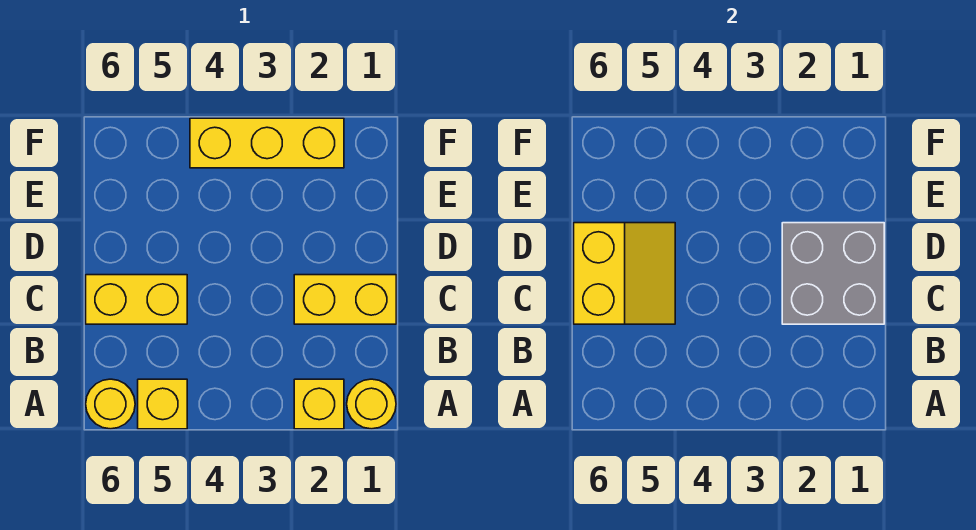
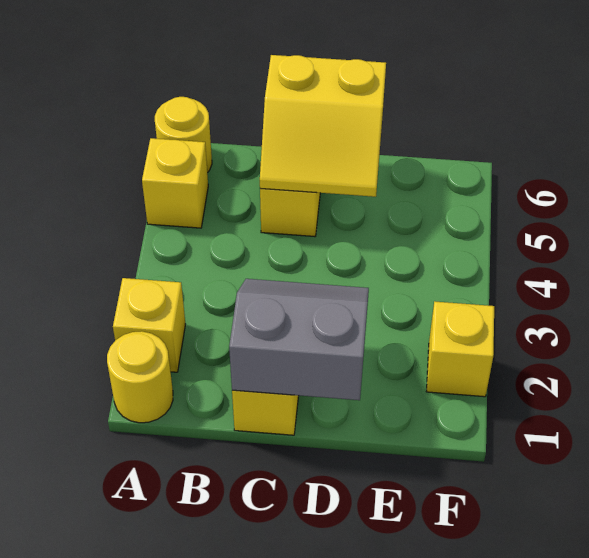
grey brick C1:D2 level 2 -> grey slope C1:D2 level 2 top 1
yellow brick F2:F4 level 1 -> yellow brick F2 level 1

